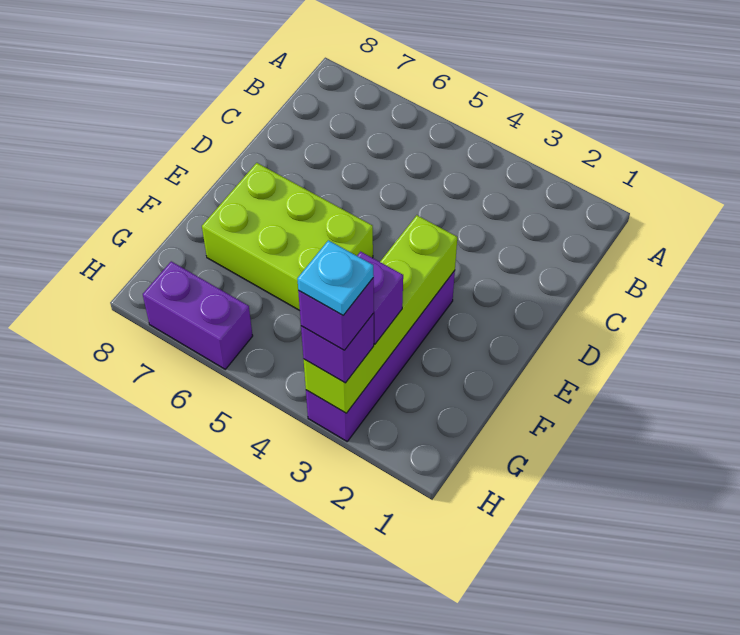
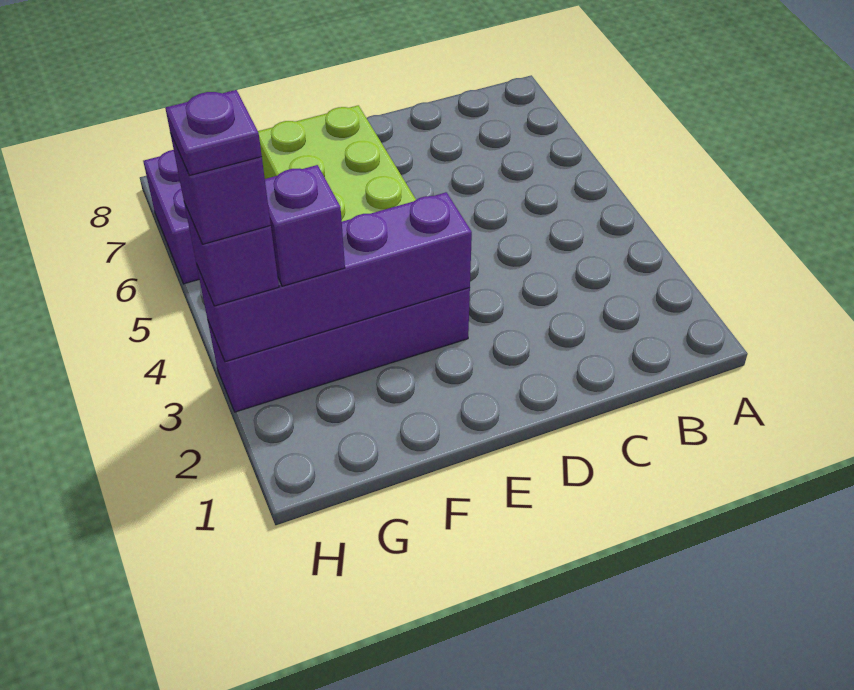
lime brick E3:H3 level 2 -> purple brick E3:H3 level 2
cyan plate H3 level 5 -> purple plate H3 level 5

